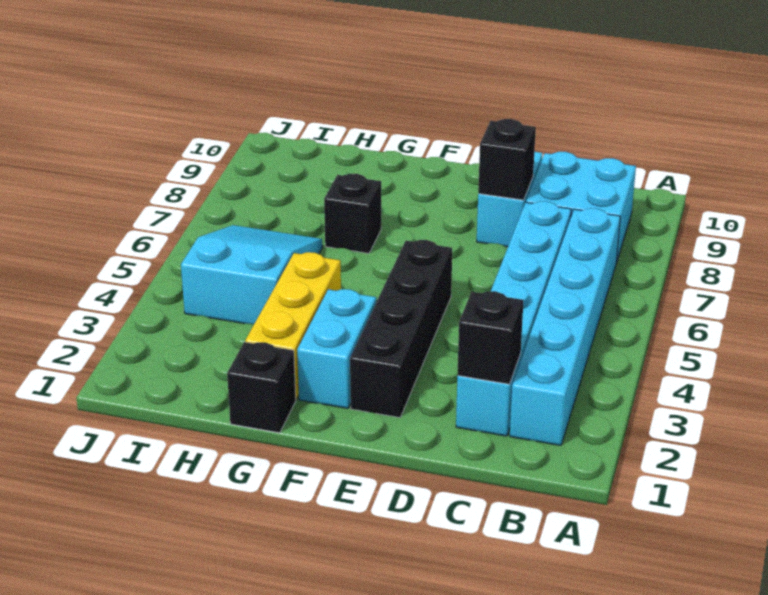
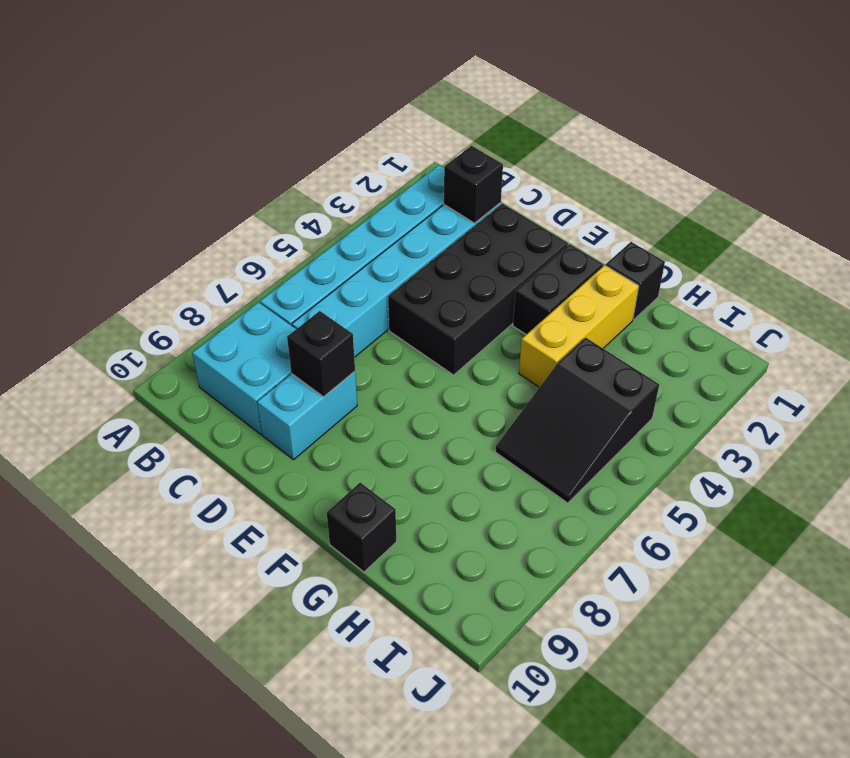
black brick E2:E5 level 1 -> black brick D2:E5 level 1
cyan brick F2:F3 level 1 -> black brick F2:F3 level 1
black brick G7 level 1 -> black brick G10 level 1
cyan slope H4:I6 level 1 top 4 -> black slope H4:I6 level 1 top 4

